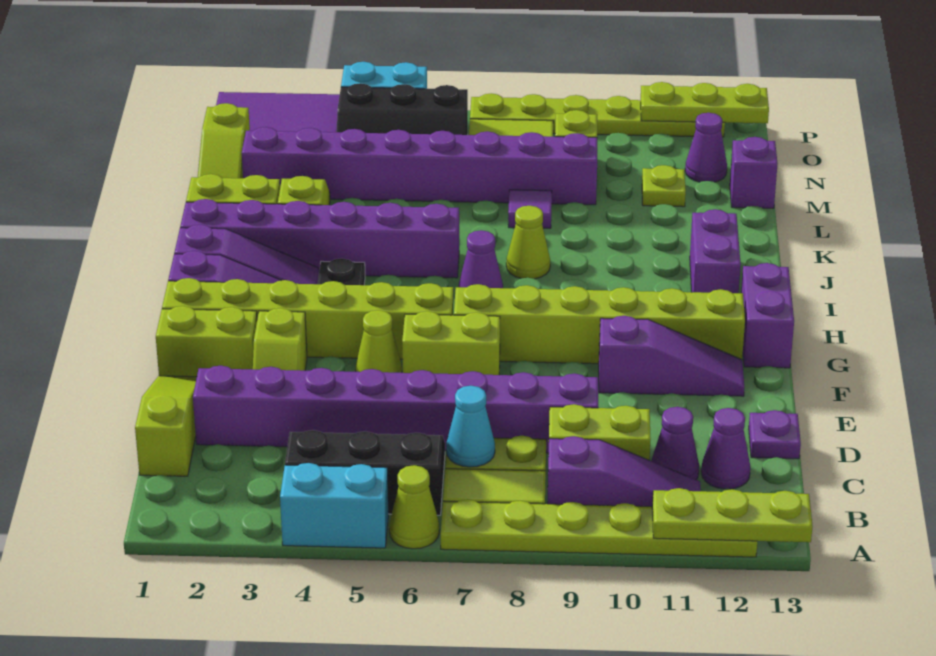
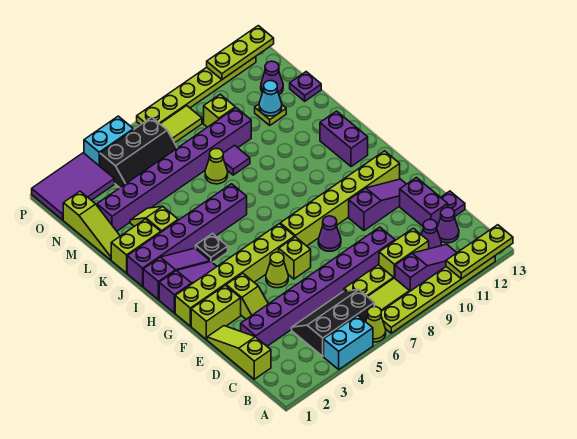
cyan cone C7 level 2 -> cyan cone M11 level 2
lime brick F6:F7 level 1 -> lime brick F6 level 1
purple brick G13:H13 level 1 -> purple brick D12:E12 level 1
purple cone I7 level 1 -> purple cone F8 level 1
lime cone J8 level 1 -> lime cone L7 level 1
purple brick M13 level 1 -> purple plate M13 level 1

